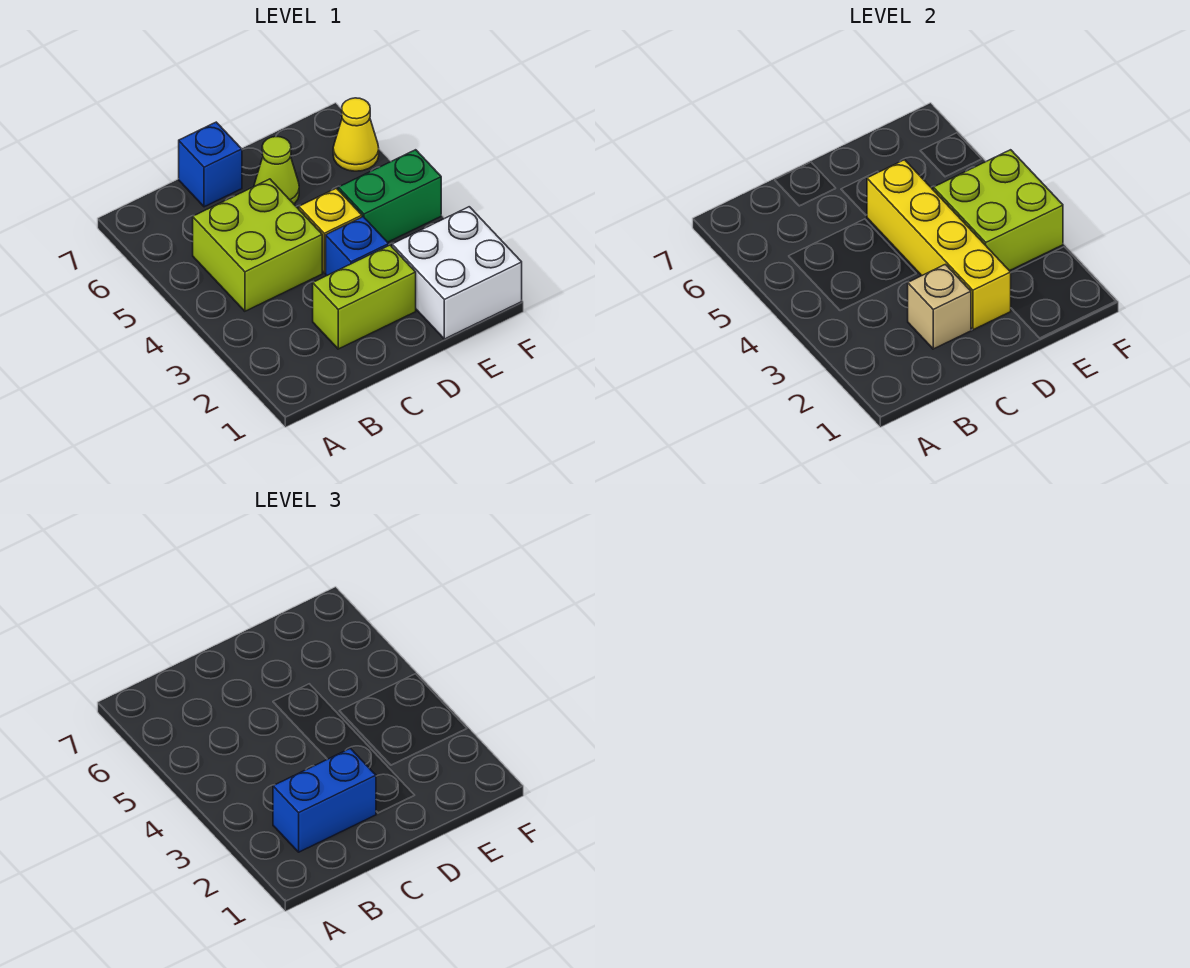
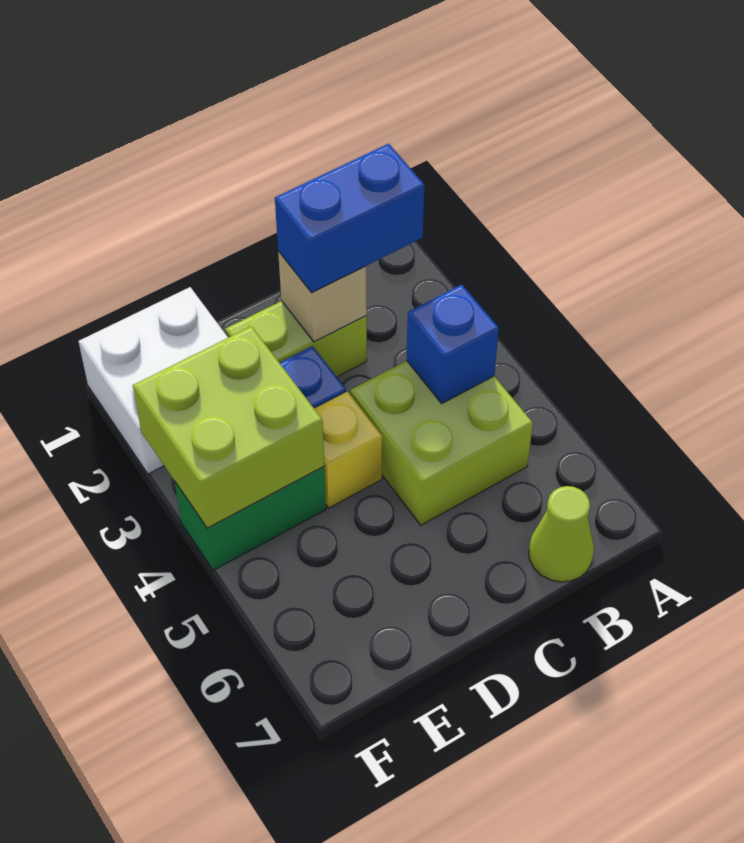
blue brick C7 level 1 -> blue brick B4 level 2
yellow brick D2:D5 level 2 -> none
lime cone D6 level 1 -> lime cone B7 level 1
yellow cone F6 level 1 -> none

